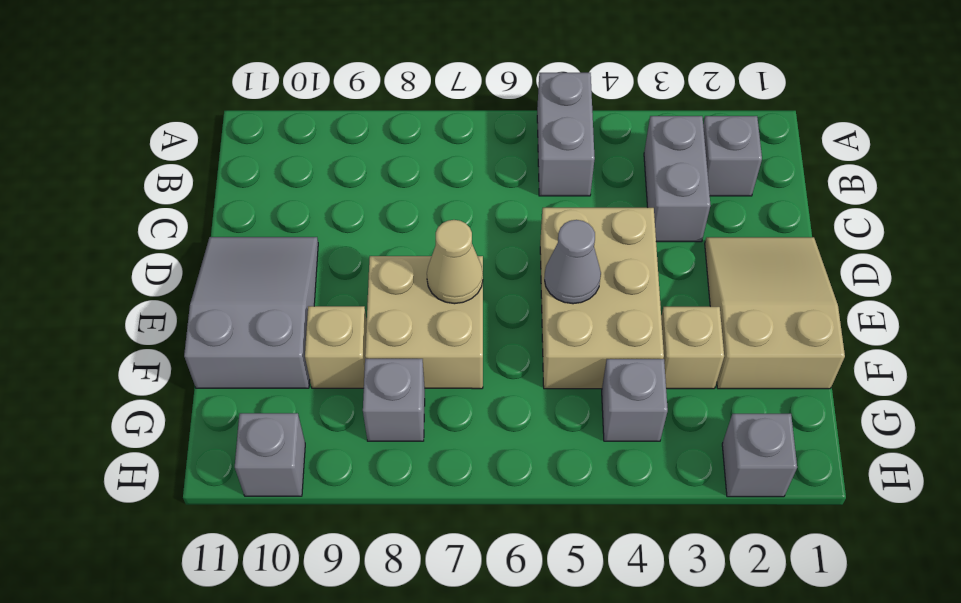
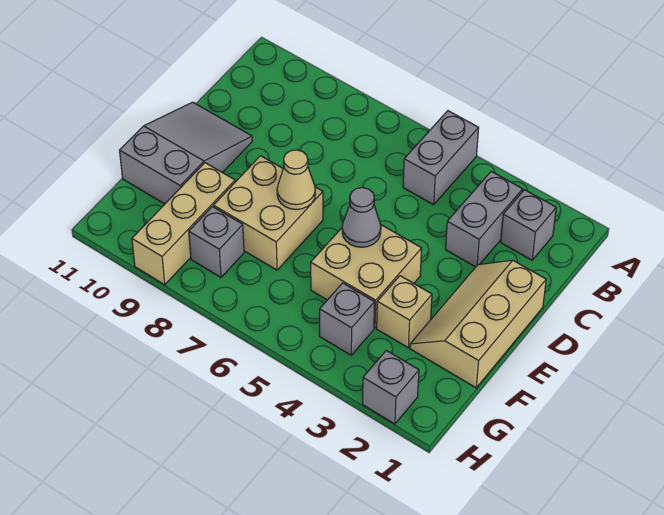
tan slope D1:F2 level 1 top F -> tan slope D1:F2 level 1 top 1
tan brick D4:F5 level 1 -> tan brick E4:F5 level 1
tan brick F9 level 1 -> tan brick F9:H9 level 1
grey brick H10 level 1 -> none

